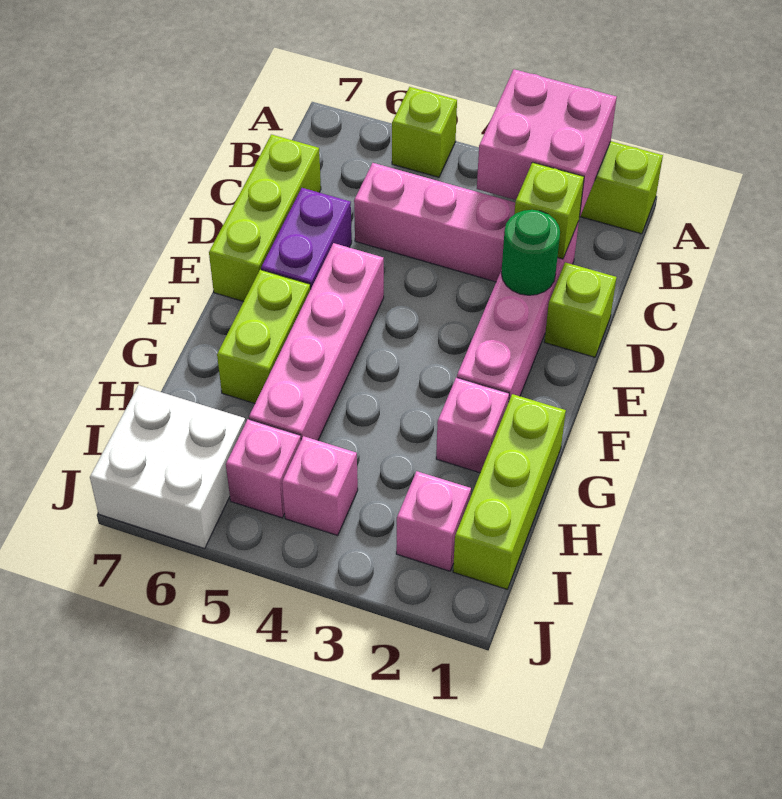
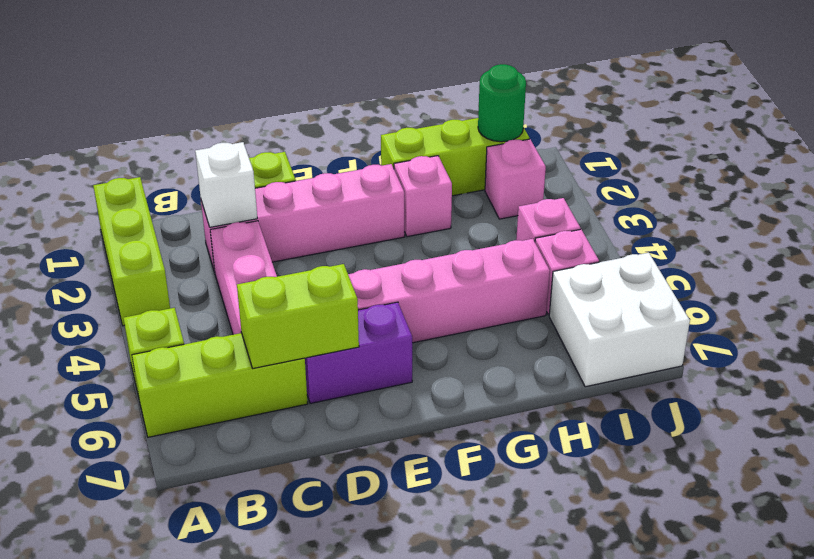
pink brick A2:B3 level 2 -> none
lime brick C2 level 2 -> white brick C2 level 2
lime brick C7:E7 level 1 -> lime brick A6:C6 level 1
green round brick D2 level 2 -> green round brick I1 level 2
lime brick F6:G6 level 1 -> lime brick C6:D6 level 2

